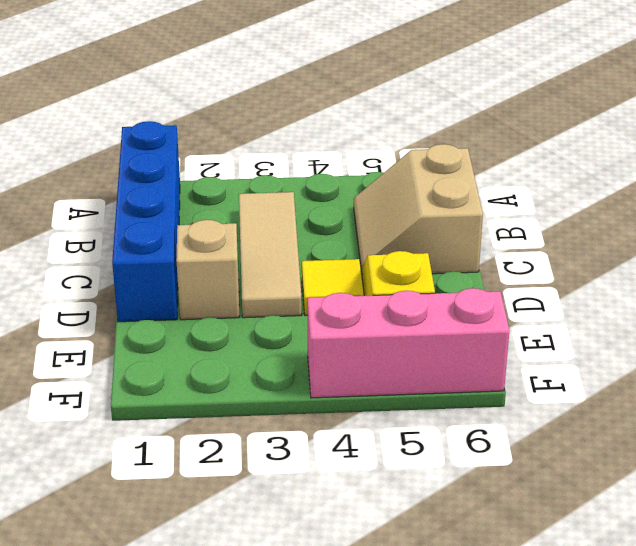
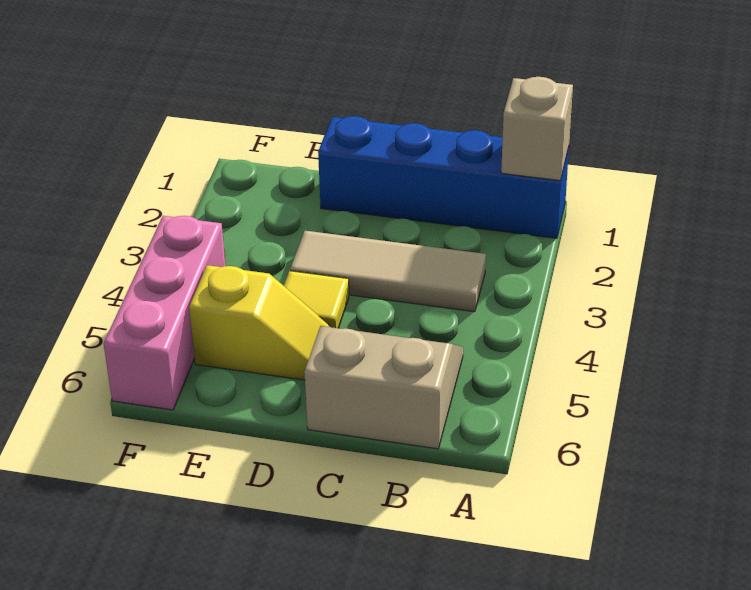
tan brick D2 level 1 -> tan brick A1 level 2

